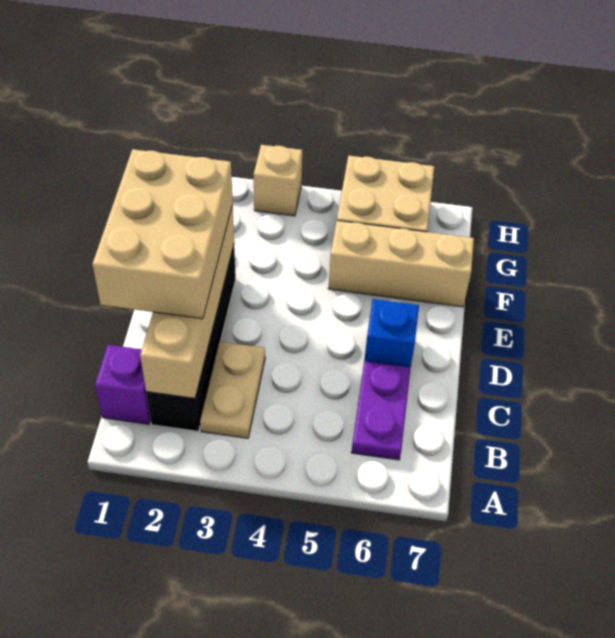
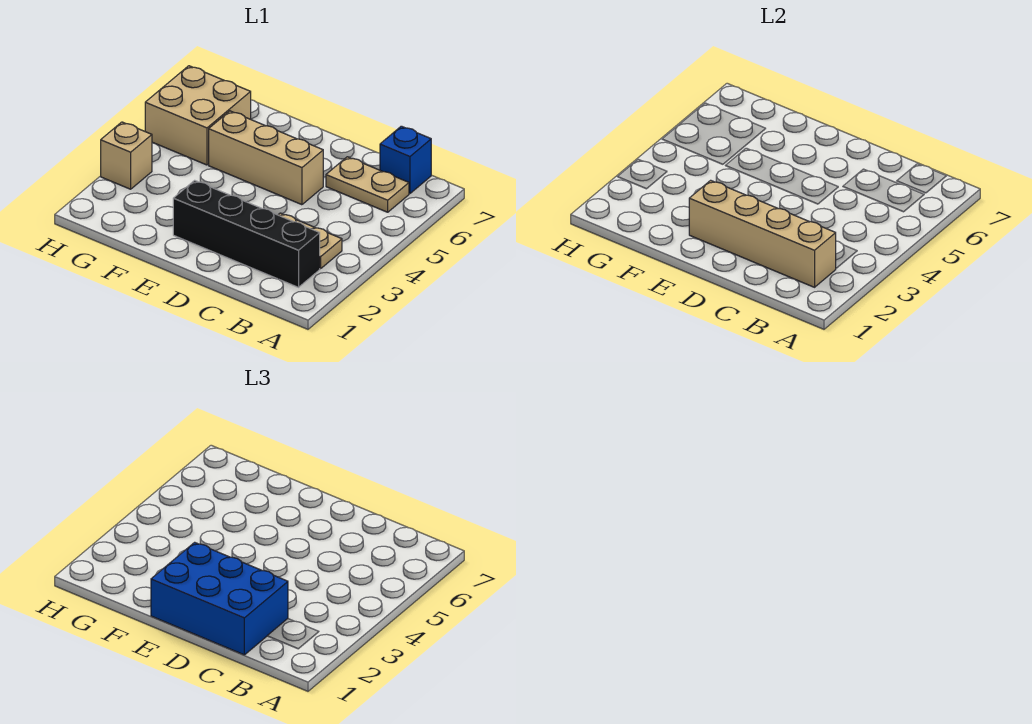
purple brick B1 level 1 -> none
purple plate B6:C6 level 1 -> tan plate B6:C6 level 1
tan brick C1:E2 level 3 -> blue brick C1:E2 level 3
blue brick D6 level 1 -> blue brick B7 level 1
tan brick F5:F7 level 1 -> tan brick D5:F5 level 1

